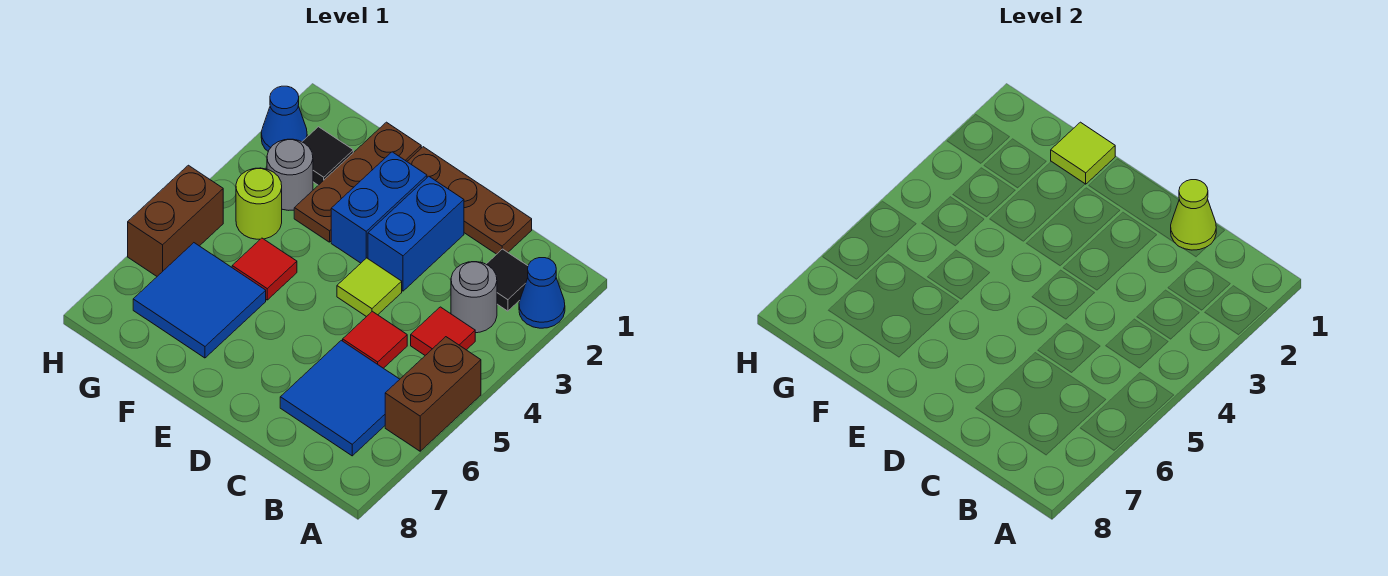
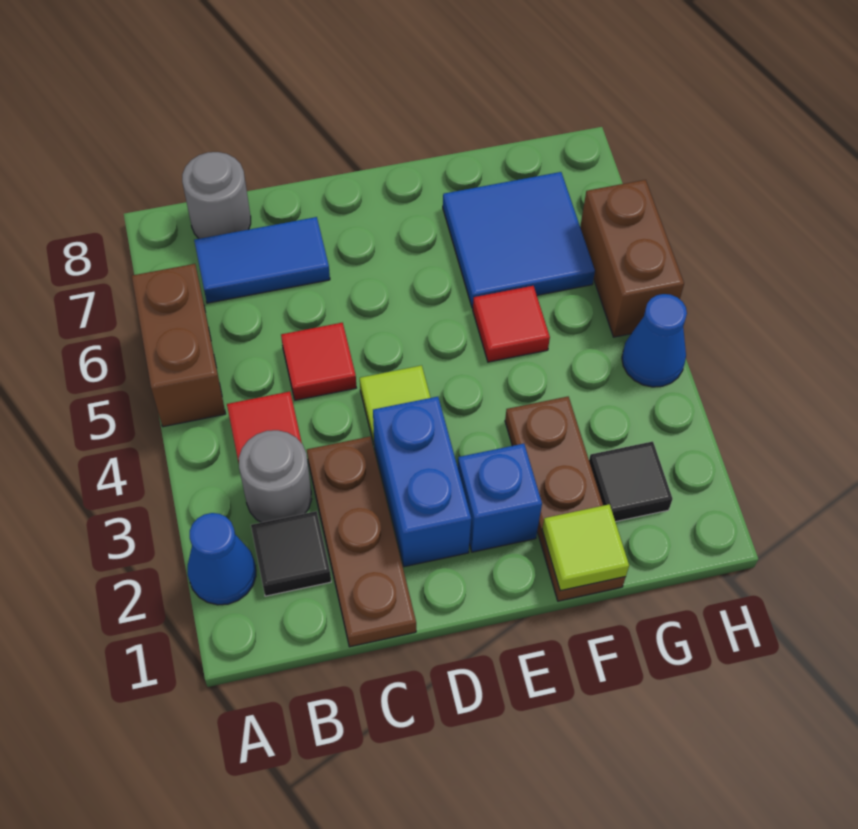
blue tile B6:C7 level 1 -> blue tile B7:C7 level 1
brown plate C1:E1 level 1 -> brown plate C1:C3 level 1
lime cone C1 level 2 -> none
blue brick E2:E3 level 1 -> blue brick E2 level 1
grey round brick G3 level 1 -> grey round brick B8 level 1
lime round brick G4 level 1 -> none
blue cone H2 level 1 -> blue cone H4 level 1

